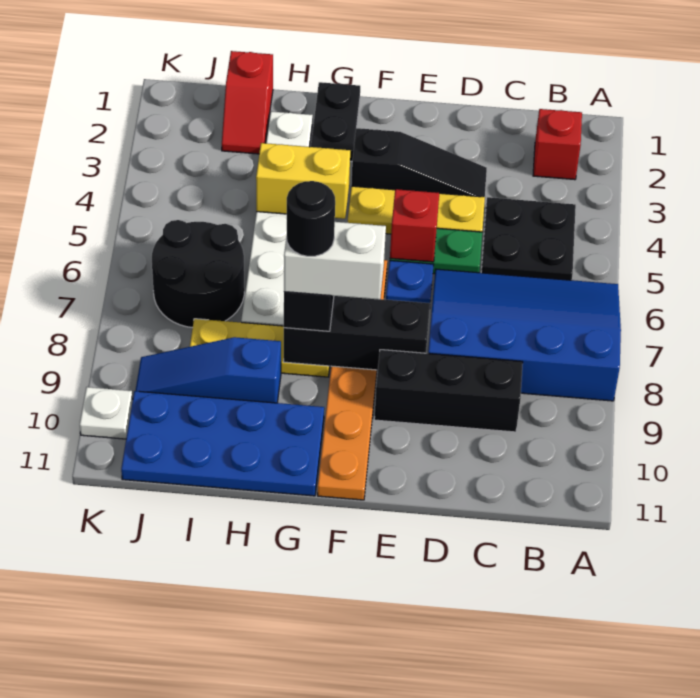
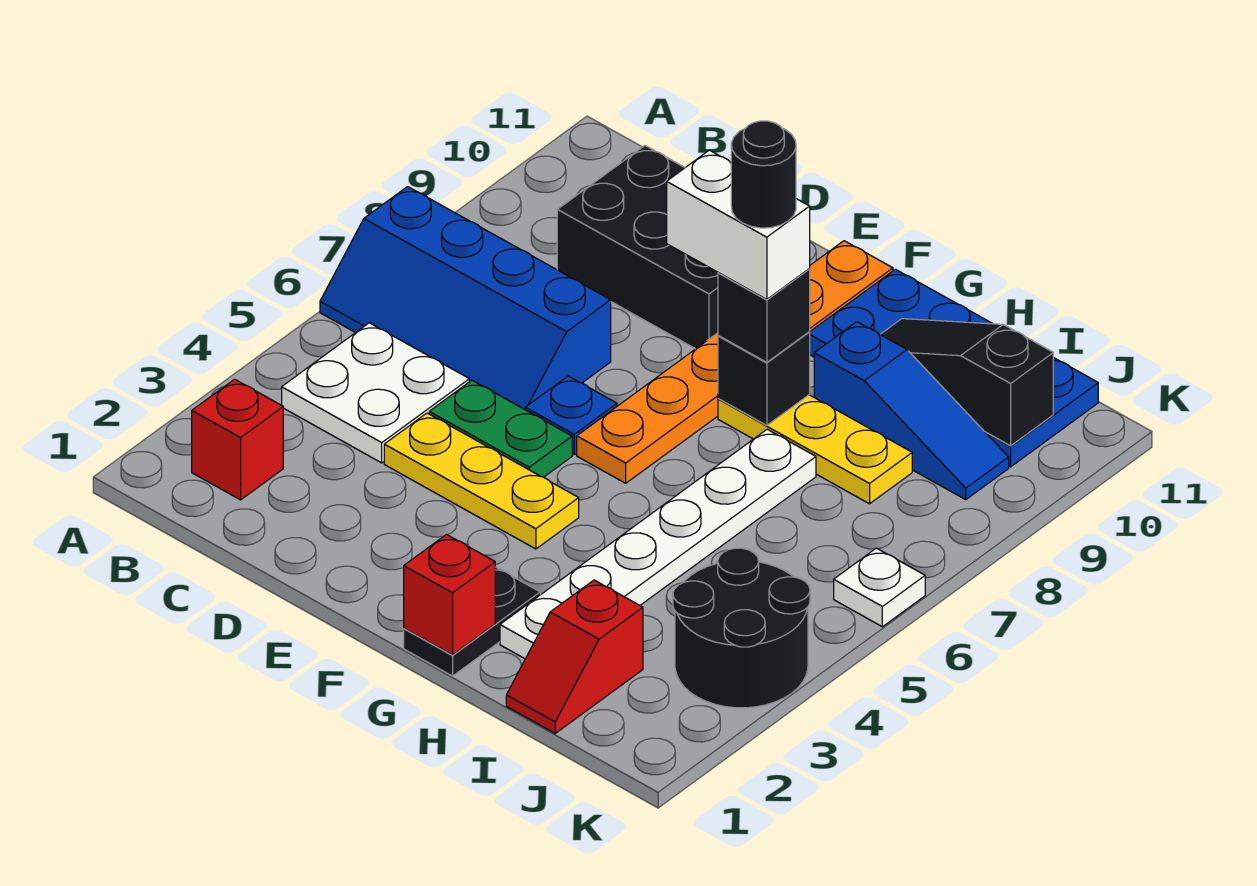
blue slope A6:D8 level 1 top 8 -> blue slope A6:D7 level 1 top 7
black plate B4:C5 level 1 -> white plate B4:C5 level 1
black brick C9:E9 level 1 -> black brick C9:E10 level 1
black slope D3:F3 level 1 top F -> black slope H10:J10 level 2 top J
red brick E5 level 2 -> red brick G1 level 2
black brick E8:G8 level 2 -> black brick G8 level 2
yellow brick G4:H4 level 2 -> none
red slope I1:I2 level 1 top 1 -> red slope I1:I2 level 1 top 2
black round brick I6:J7 level 1 -> black round brick J3:K4 level 1
white plate K10 level 1 -> white plate K6 level 1

